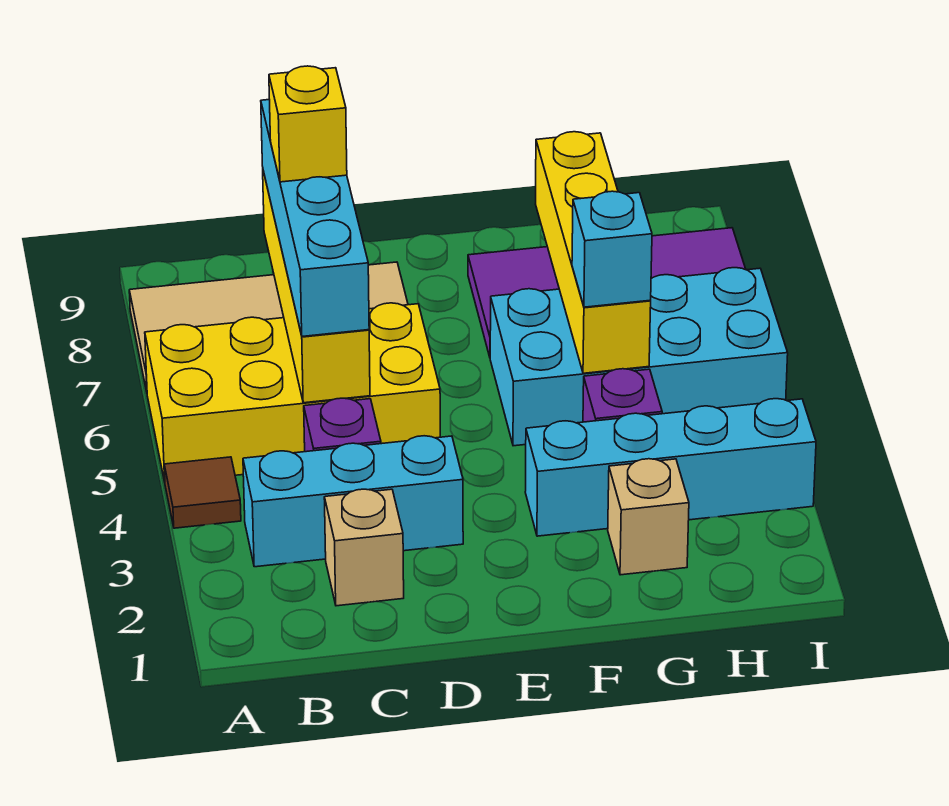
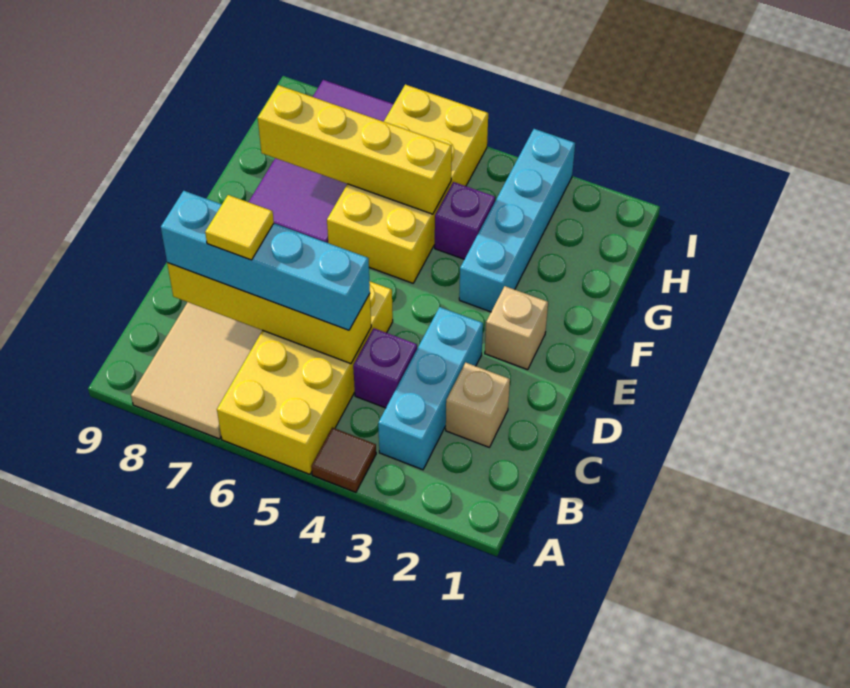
yellow brick C7 level 4 -> yellow tile C7 level 4
cyan brick F5:I6 level 1 -> yellow brick F5:I6 level 1
tan brick G2 level 1 -> tan brick E2 level 1
cyan brick G5 level 3 -> none

